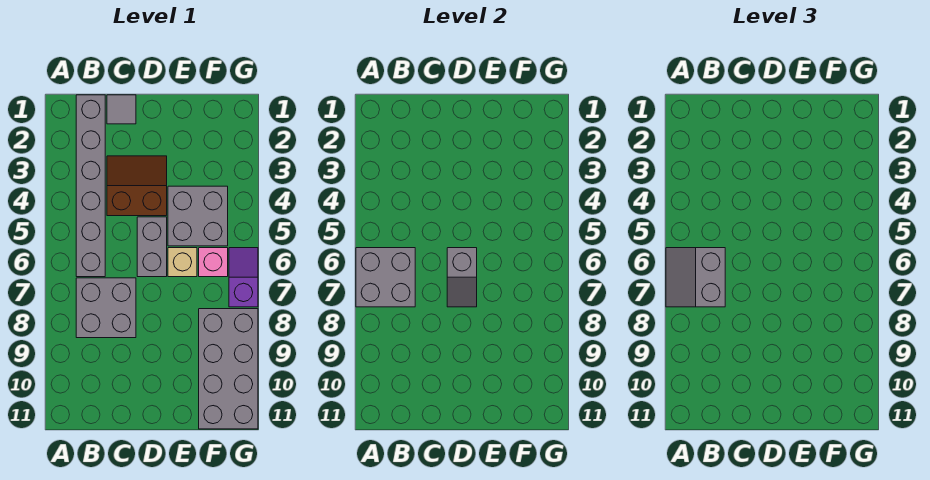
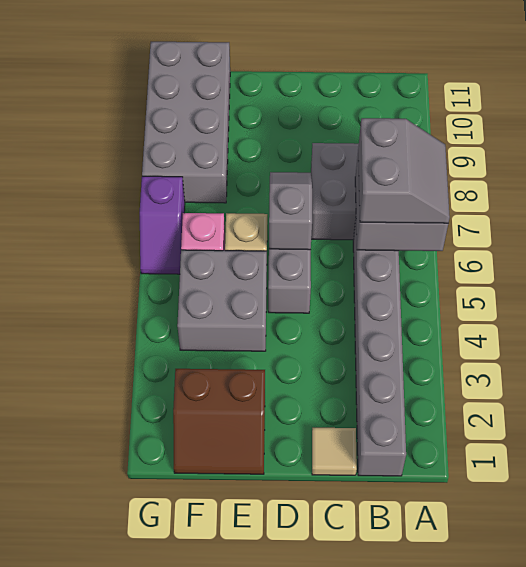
grey tile C1 level 1 -> tan tile C1 level 1
brown slope C3:D4 level 1 top 4 -> brown slope E1:F2 level 1 top 2

